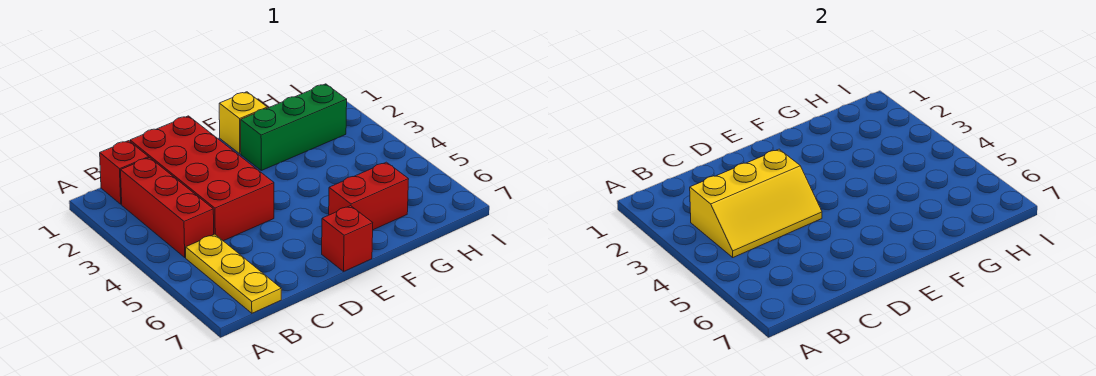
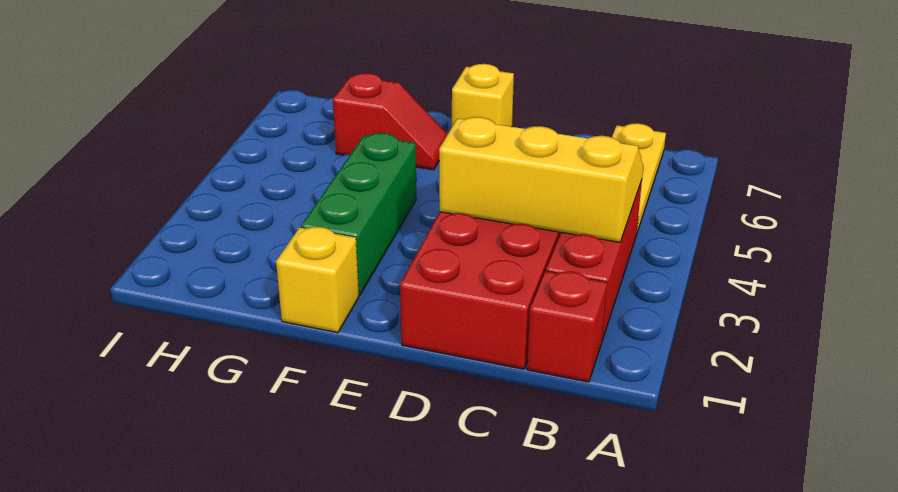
red brick E7 level 1 -> yellow brick E7 level 1
green brick F2:H2 level 1 -> green brick F2:F4 level 1
red brick F6:G6 level 1 -> red slope F6:G6 level 1 top G

